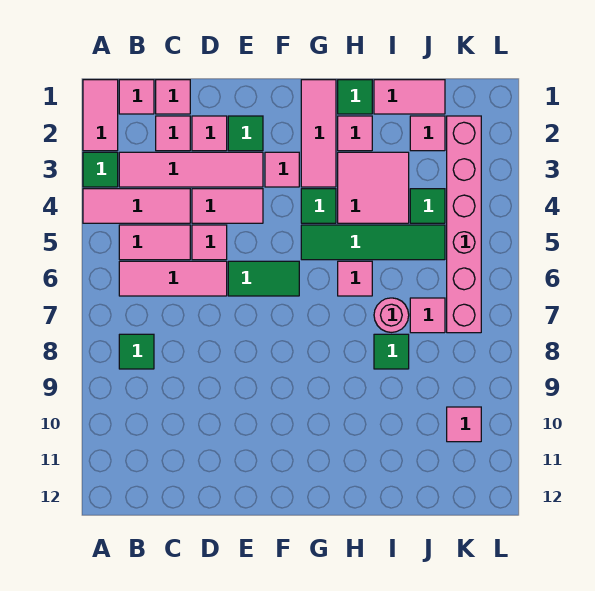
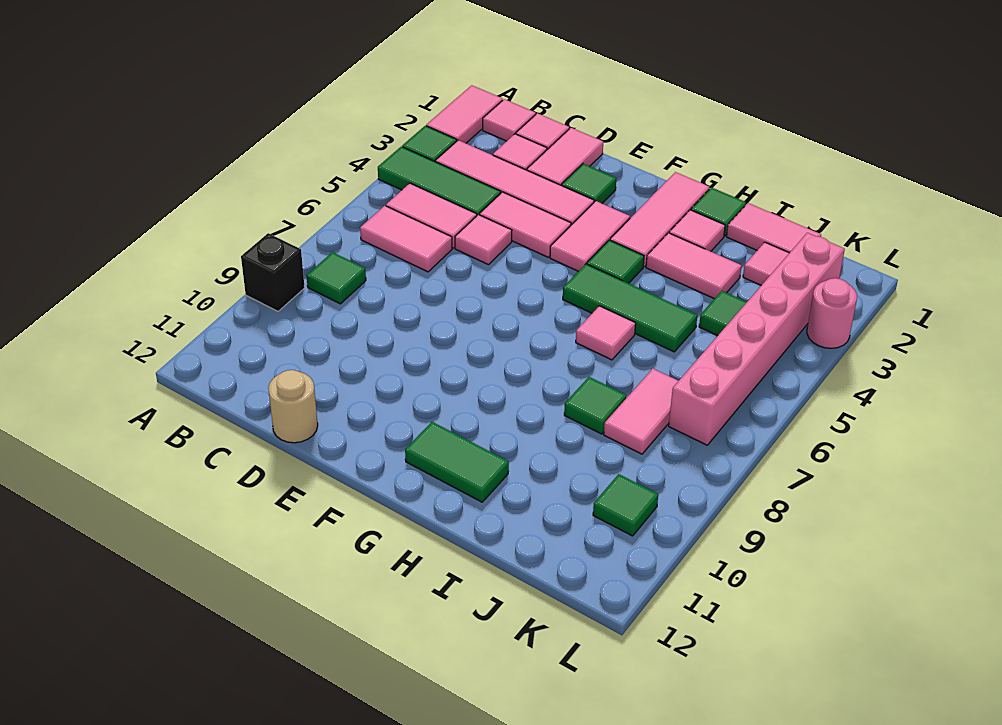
pink tile A4:C4 level 1 -> green tile A4:C4 level 1
none -> black brick A9 level 1
pink tile B6:D6 level 1 -> pink tile B6:C6 level 1
pink tile D2 level 1 -> pink tile D1:D2 level 1
none -> tan round brick D12 level 1
green tile E6:F6 level 1 -> green tile G11:H11 level 1
pink tile F3 level 1 -> pink tile F3:F4 level 1
green tile G5:J5 level 1 -> green tile G5:I5 level 1
pink tile H3:I4 level 1 -> pink tile H3:I3 level 1
pink round brick I7 level 1 -> pink round brick L3 level 1
pink tile J7 level 1 -> pink tile J7:J8 level 1
pink tile K10 level 1 -> green tile K10 level 1

